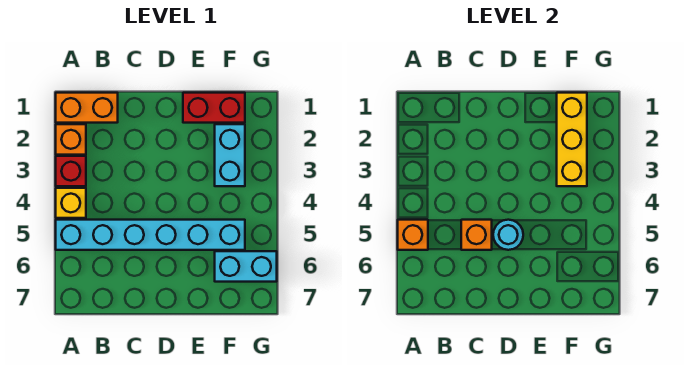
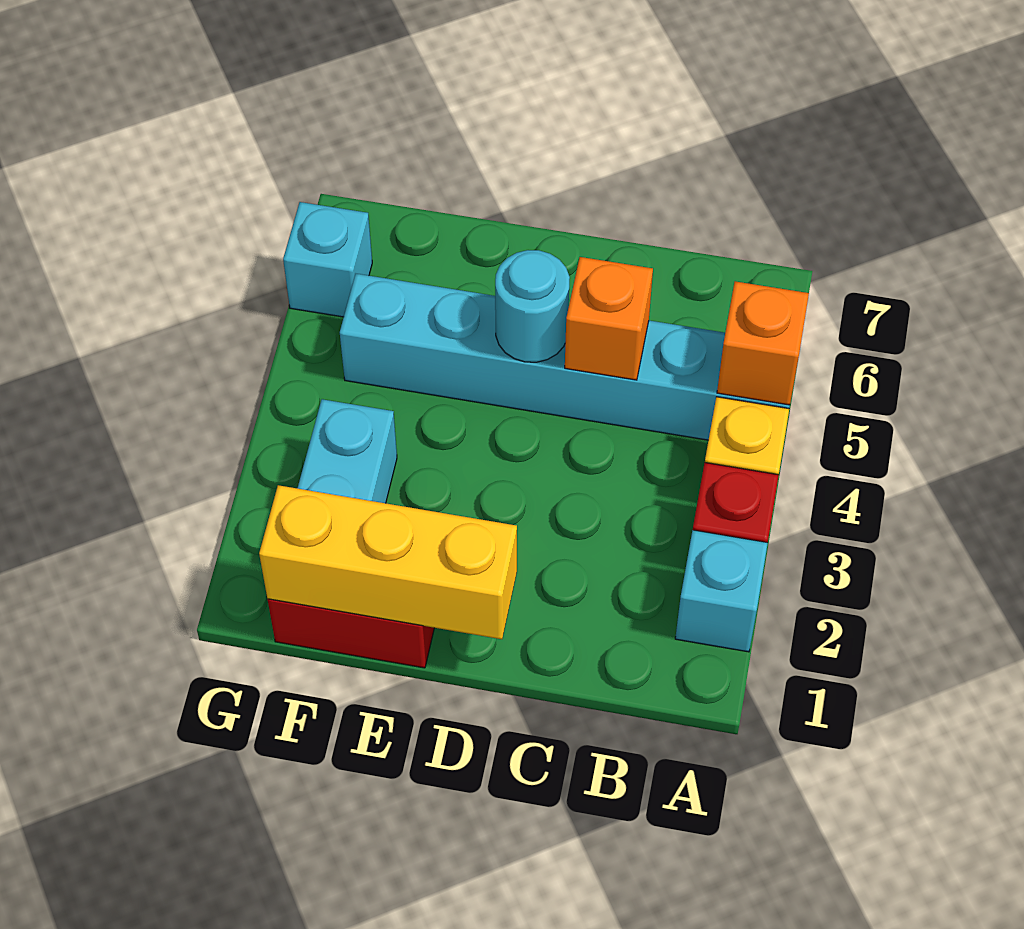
orange brick A1:B1 level 1 -> none
orange brick A2 level 1 -> cyan brick A2 level 1
yellow brick F1:F3 level 2 -> yellow brick D1:F1 level 2
cyan brick F6:G6 level 1 -> cyan brick G6 level 1

